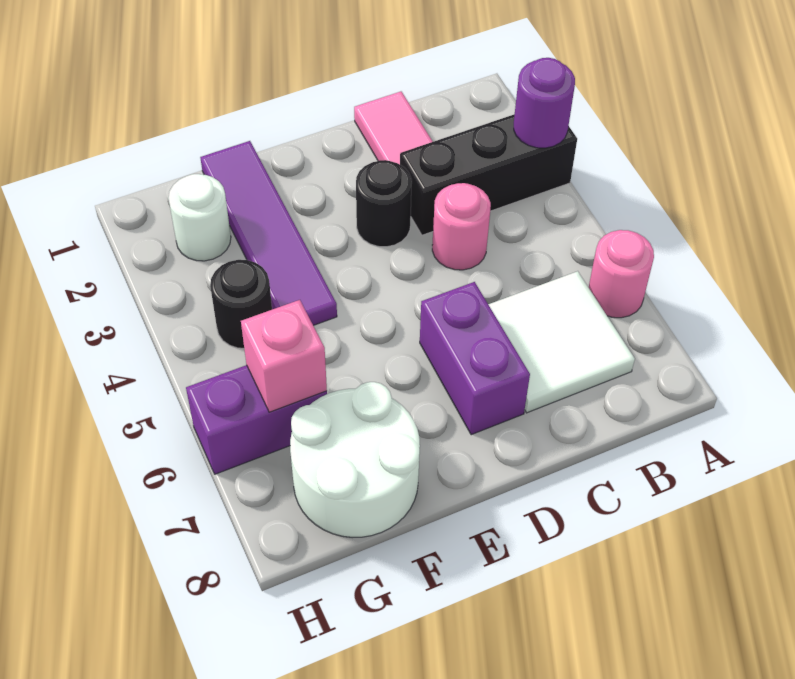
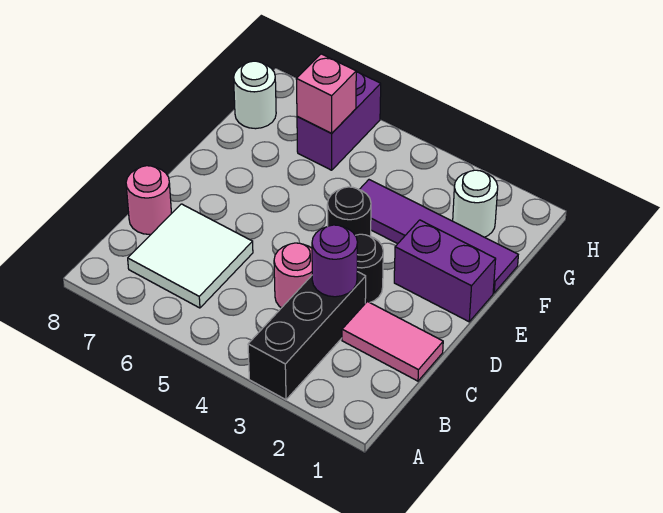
purple round brick A3 level 2 -> purple round brick C3 level 2
pink round brick A6 level 1 -> pink round brick C8 level 1
purple brick D6:D7 level 1 -> purple brick E1:E2 level 1
white round brick F7:G8 level 1 -> white round brick G8 level 1
black round brick G4 level 1 -> black round brick E4 level 1

